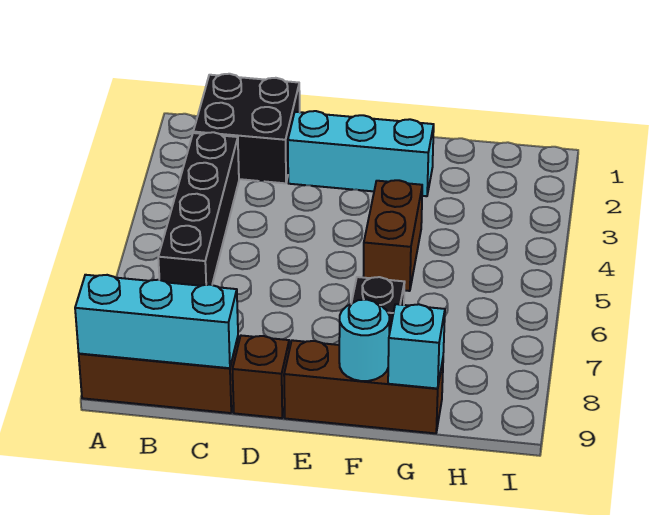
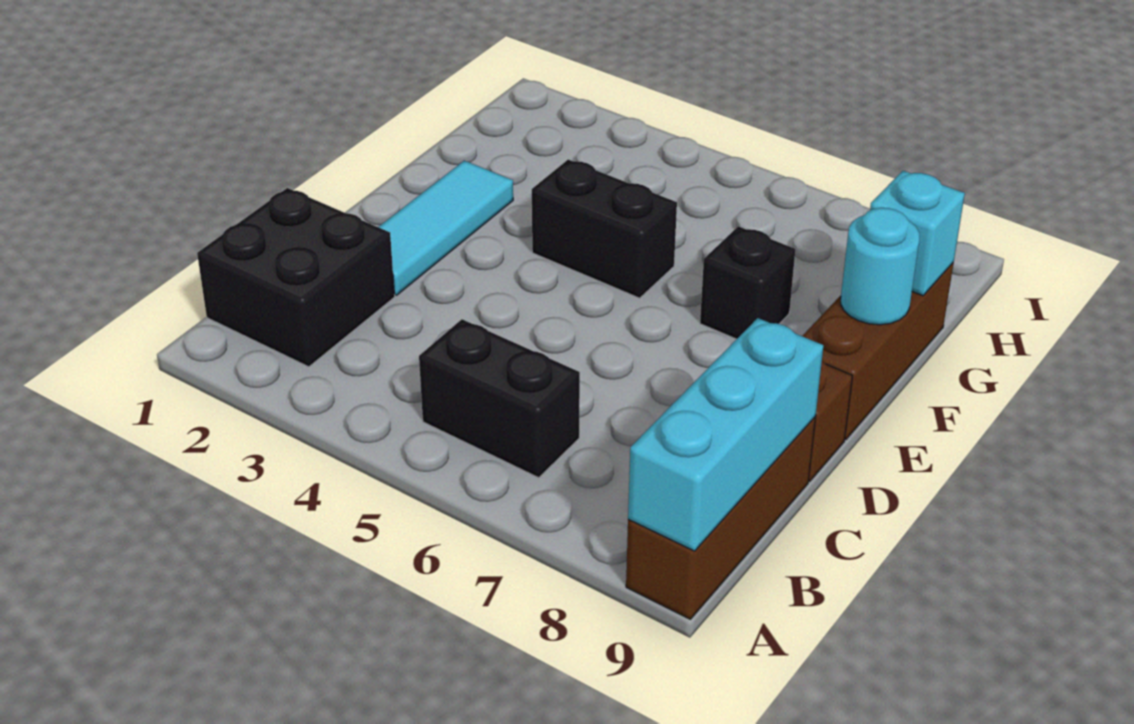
black brick B3:B6 level 1 -> black brick B5:B6 level 1
cyan brick D2:F2 level 1 -> cyan tile D2:F2 level 1
brown brick F4:F5 level 1 -> black brick F4:F5 level 1

